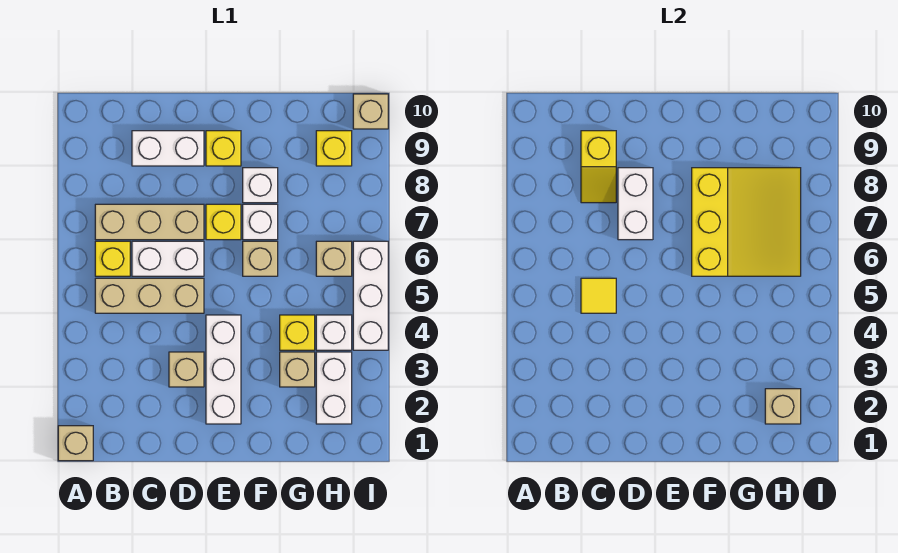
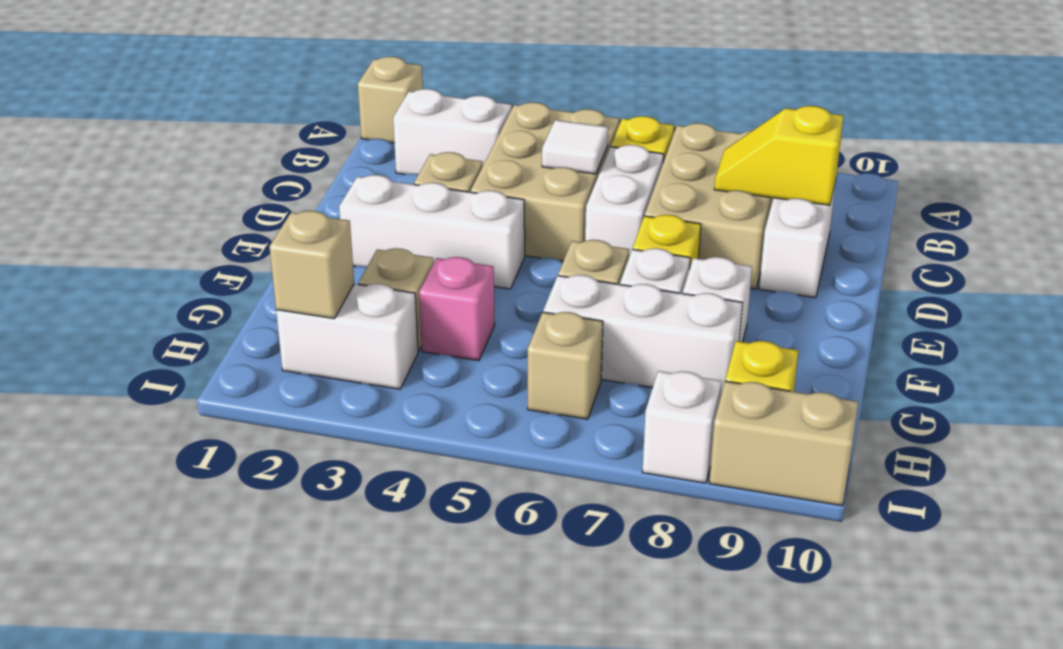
tan brick B5:D5 level 1 -> tan brick B4:D5 level 1
tan brick B7:D7 level 1 -> tan brick B7:D8 level 1
yellow tile C5 level 2 -> white tile C5 level 2
white brick D7:D8 level 2 -> white brick B2:B3 level 1
yellow brick E9 level 1 -> none
yellow slope F6:H8 level 2 top F -> none
yellow brick G4 level 1 -> pink brick G4 level 1
white brick H4 level 1 -> white brick I8 level 1
white brick I4:I6 level 1 -> white brick G6:G8 level 1
tan brick I10 level 1 -> tan brick I9:I10 level 1

